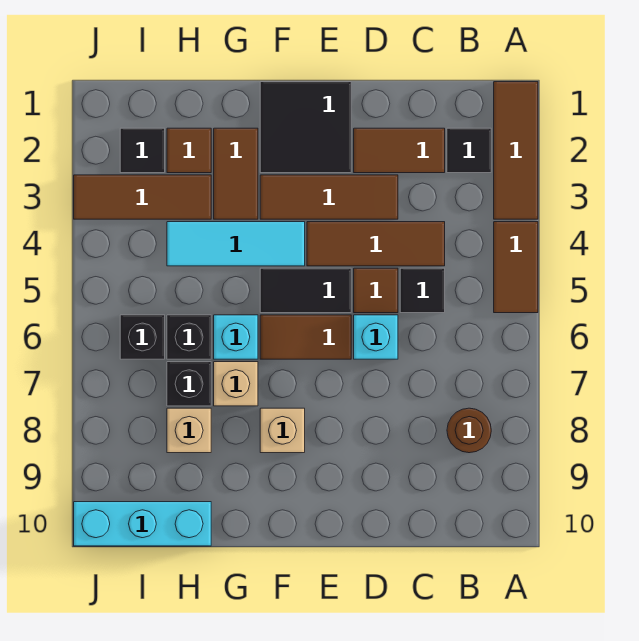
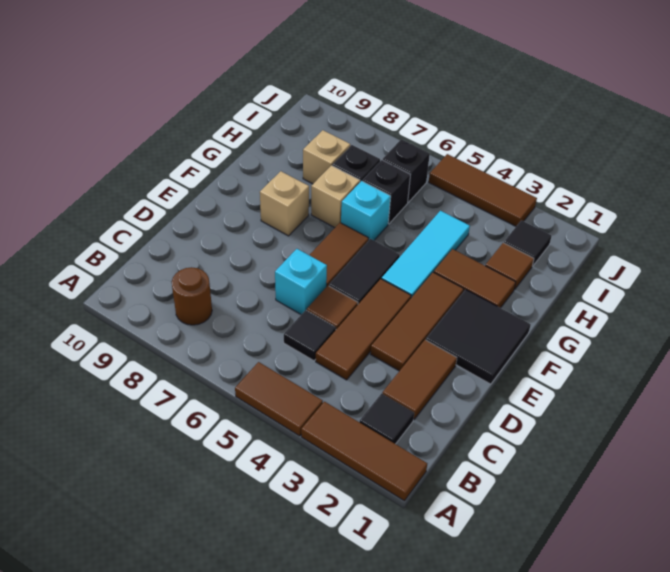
brown tile H3:J3 level 1 -> brown tile J3:J5 level 1
cyan brick H10:J10 level 1 -> none

